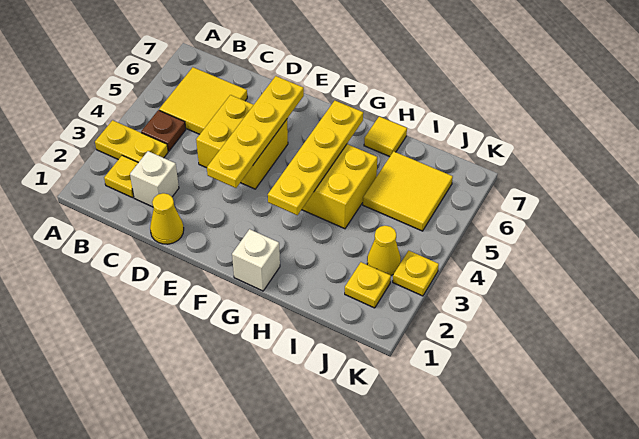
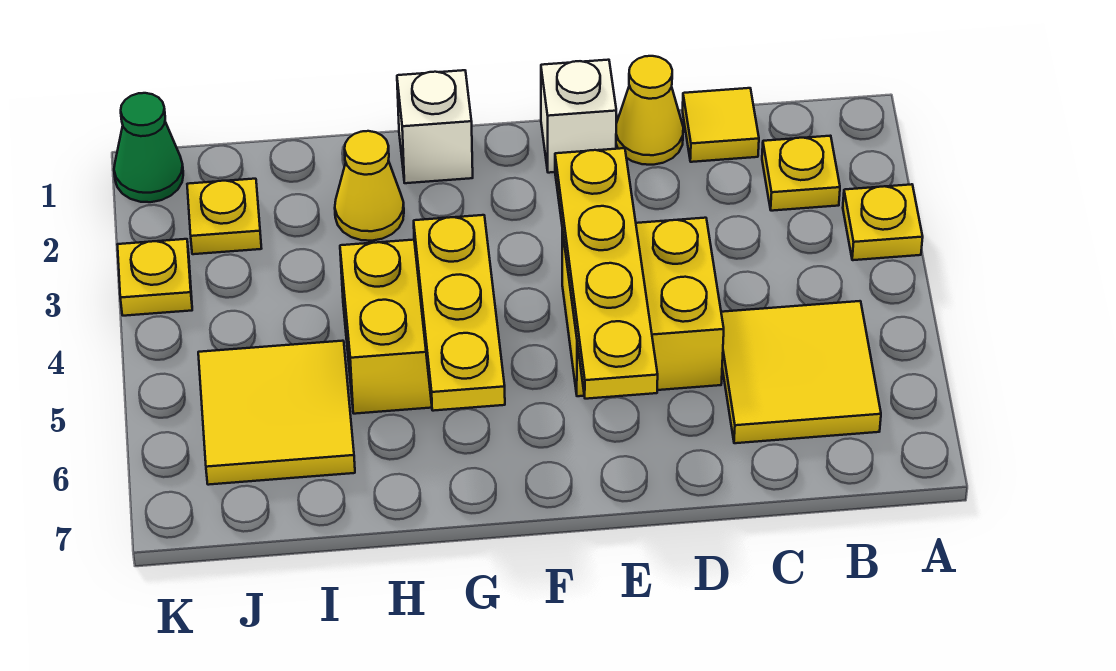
yellow plate A3:B3 level 1 -> yellow plate A3 level 1
brown plate B4 level 1 -> none
white brick C2 level 1 -> white brick E1 level 1
yellow plate G3:G6 level 2 -> yellow plate G4:G6 level 2
yellow tile H7 level 1 -> yellow tile C1 level 1
yellow cone J3 level 1 -> yellow cone H2 level 1
none -> green cone K1 level 1

